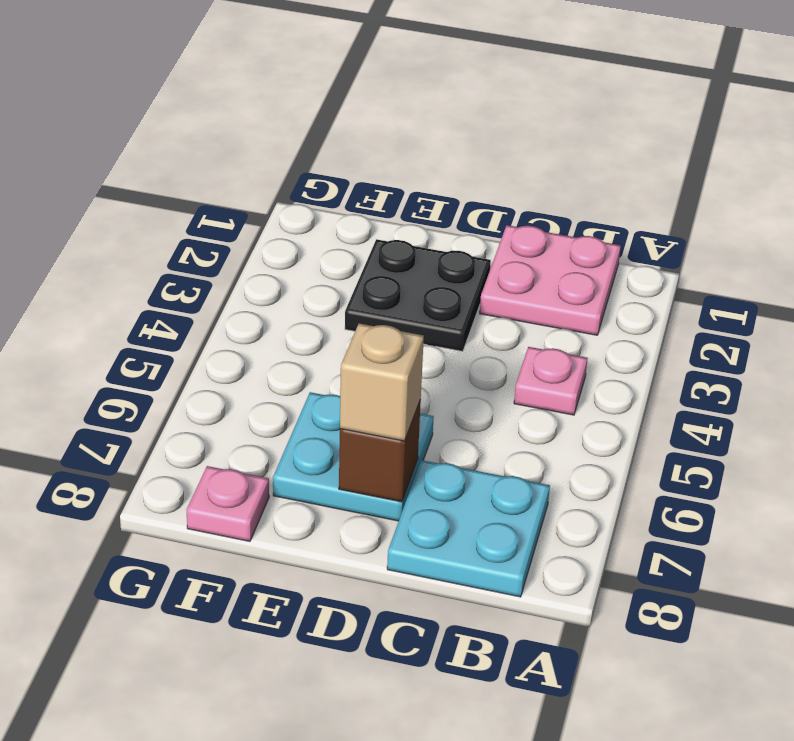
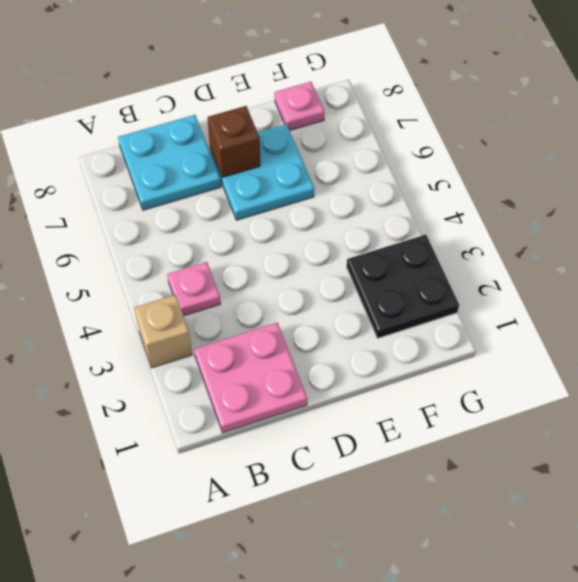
black plate D2:E3 level 1 -> black plate F2:G3 level 1
tan brick D7 level 3 -> tan brick A3 level 1

